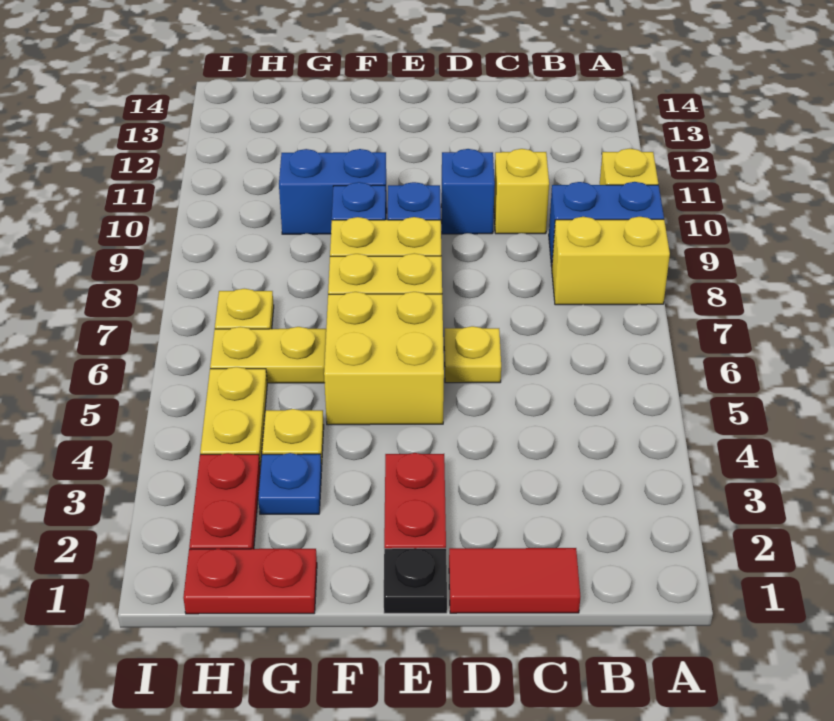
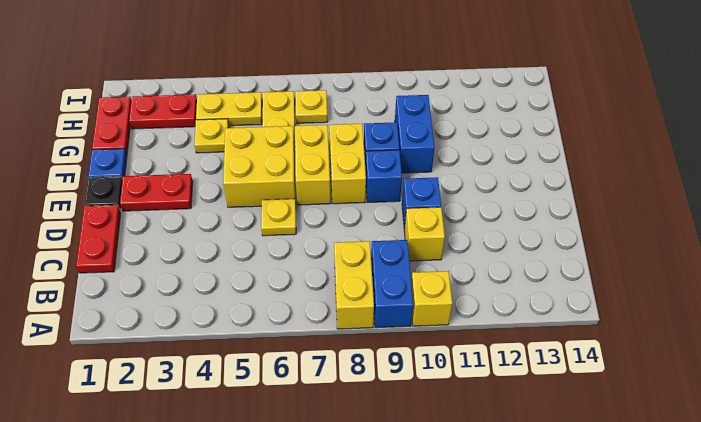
red tile C1:D1 level 1 -> red plate C1:D1 level 1
blue plate G3 level 1 -> blue plate F1 level 1

